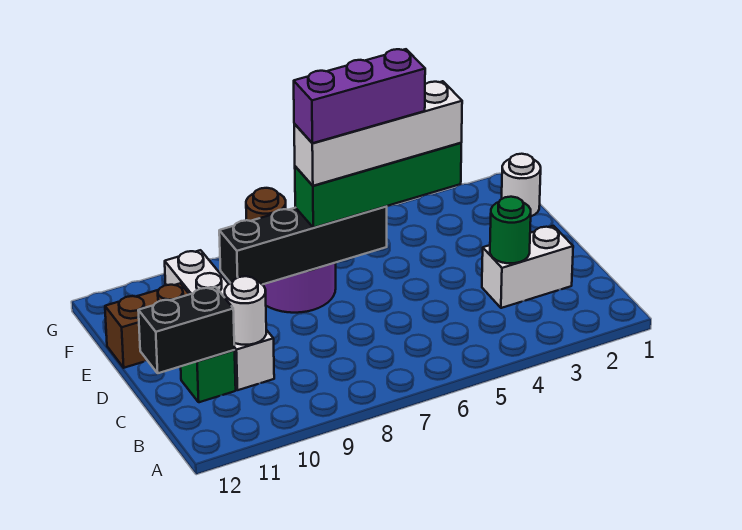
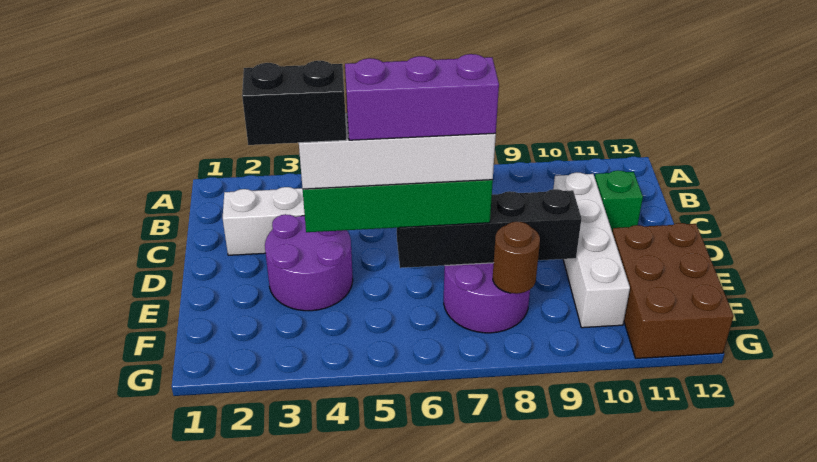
green round brick C3 level 2 -> none
white round brick C10 level 2 -> none
black brick C11:C12 level 2 -> black brick E3:E4 level 5
none -> purple round brick D3:E4 level 1
brown brick E11:E12 level 1 -> brown brick E11:G12 level 1
white round brick F1 level 1 -> none

